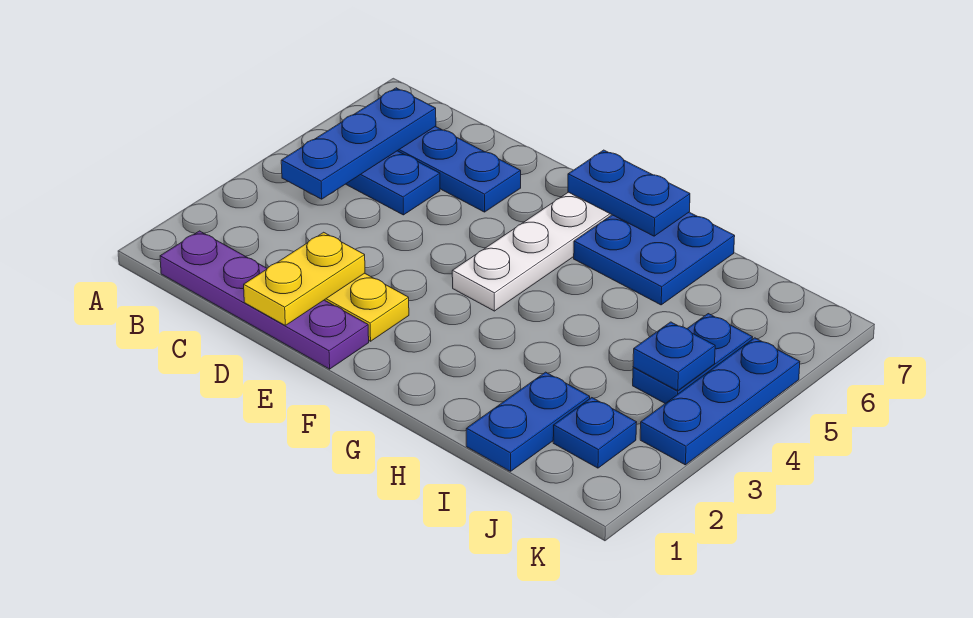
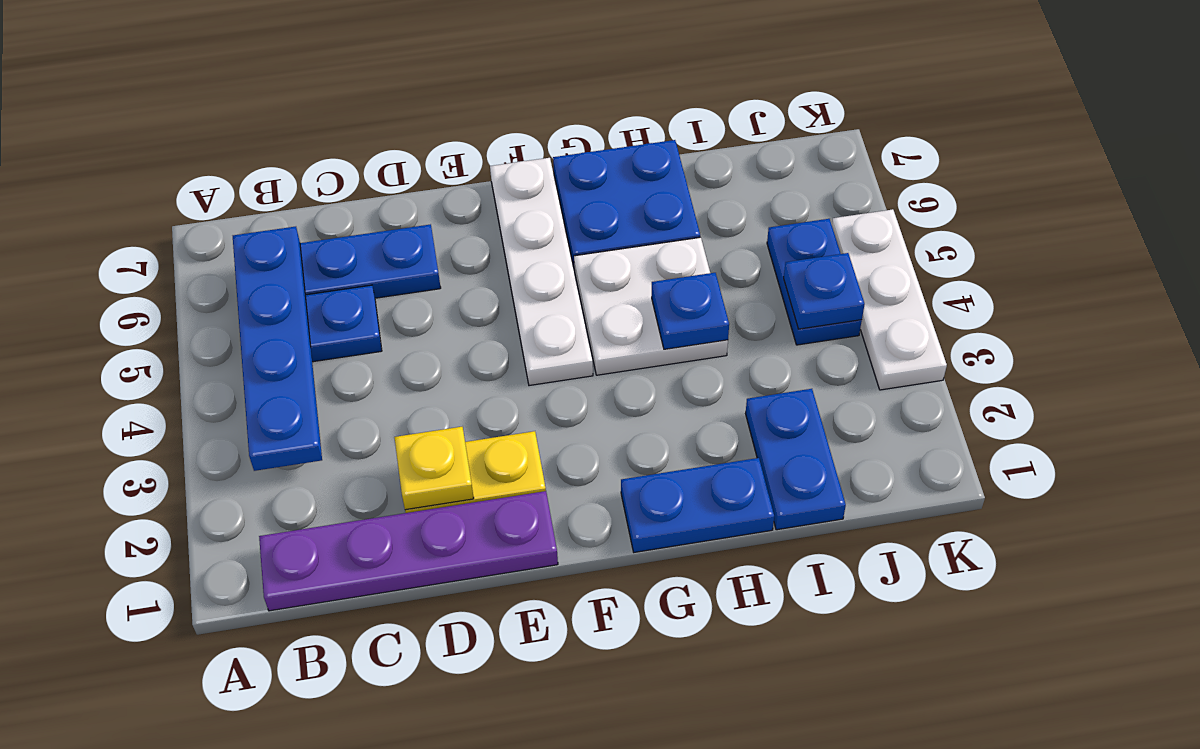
blue plate B4:B6 level 2 -> blue plate B3:B6 level 2
yellow plate D1:D2 level 2 -> yellow plate D2 level 2
blue plate F7:G7 level 2 -> blue plate G1:H1 level 1
none -> white plate G4:H5 level 1
blue plate J2 level 1 -> blue plate H4 level 2
blue plate K3:K5 level 1 -> white plate K3:K5 level 1

